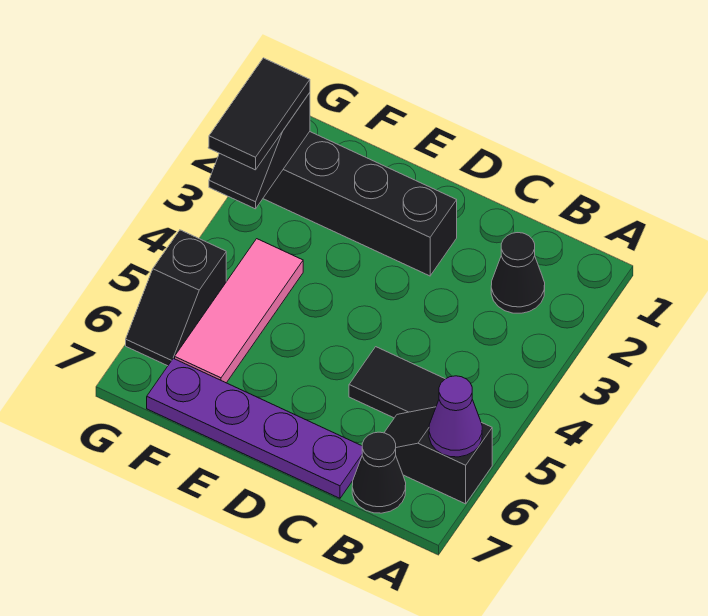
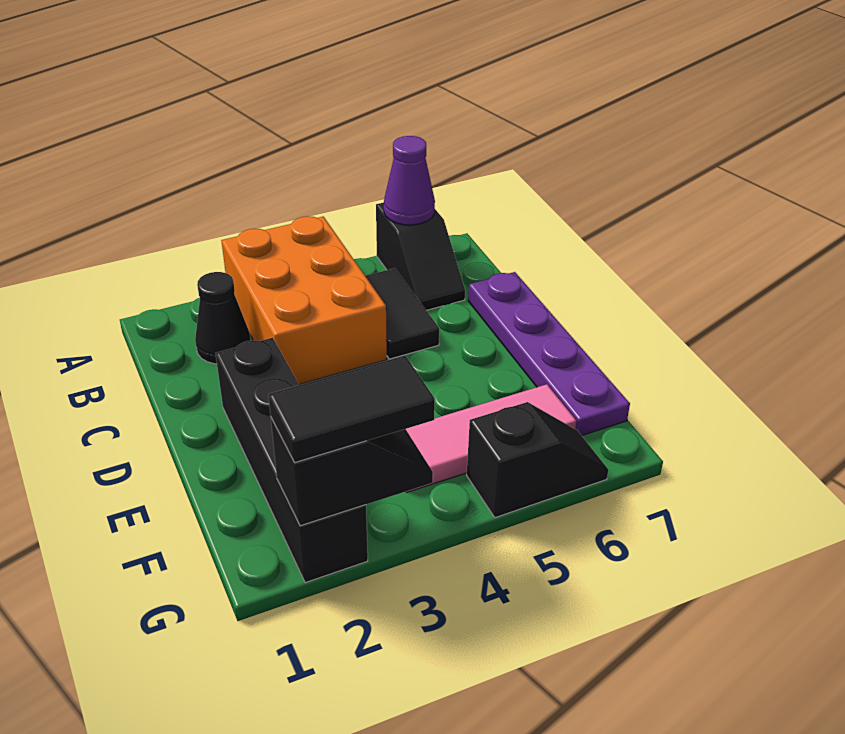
none -> orange brick A3:C4 level 1
black cone B7 level 1 -> none

